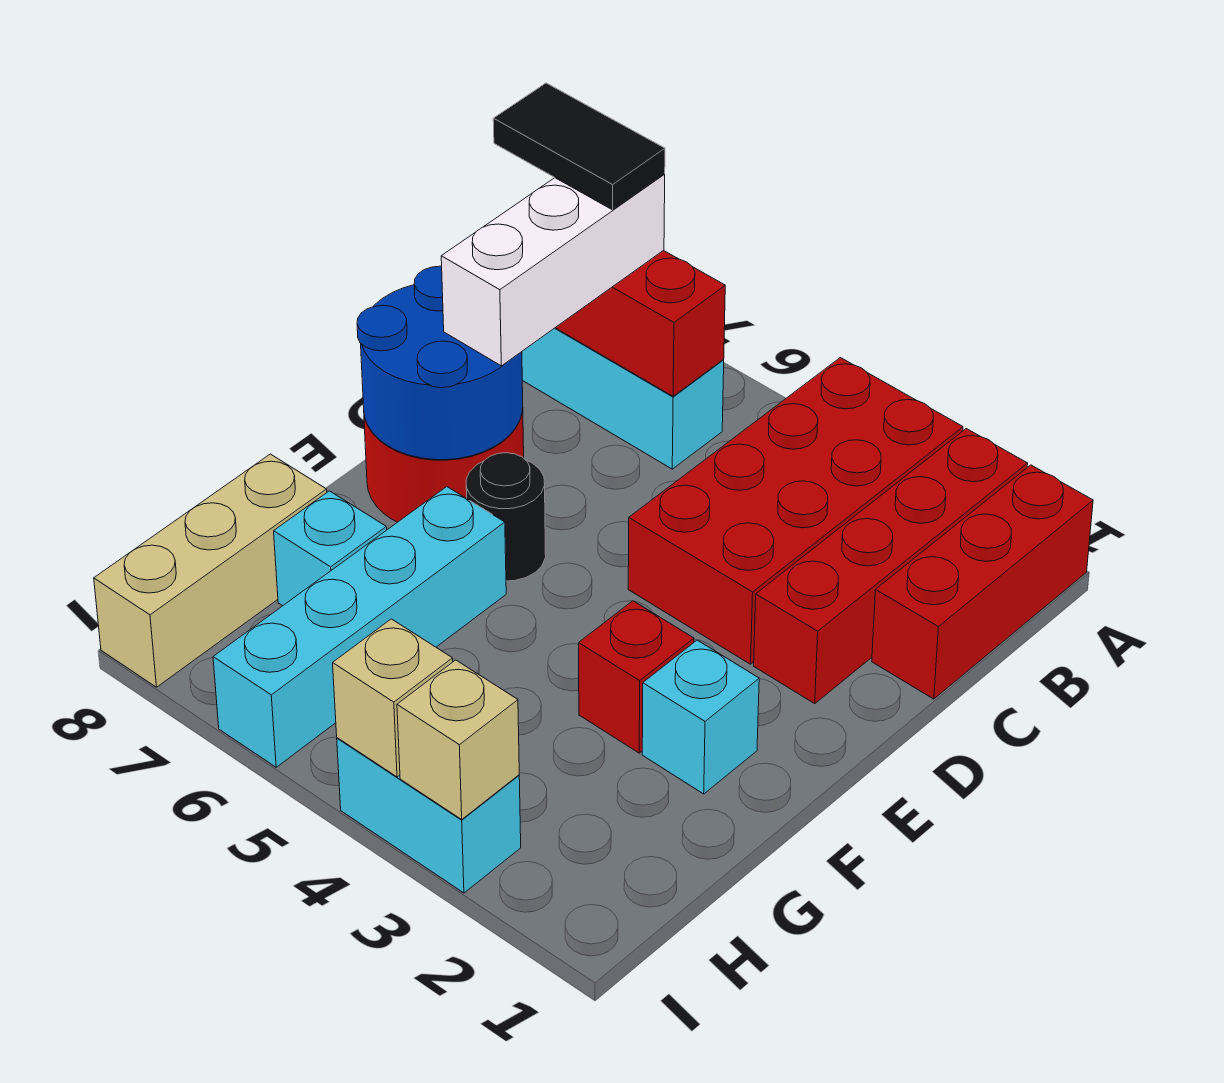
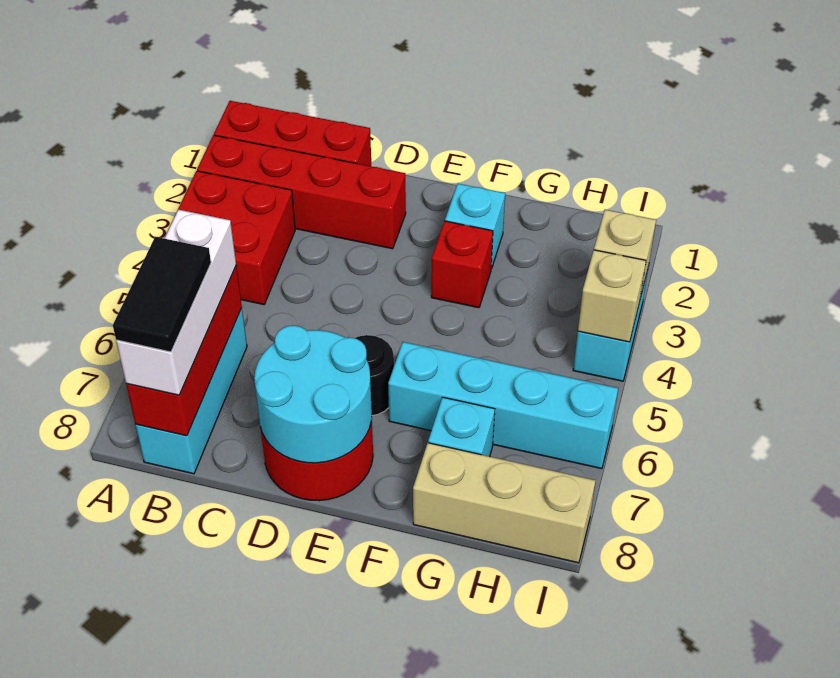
red brick A3:D4 level 1 -> red brick A3:B4 level 1
white brick B7:D7 level 3 -> white brick B6:B8 level 3
blue round brick D7:E8 level 2 -> cyan round brick D7:E8 level 2

